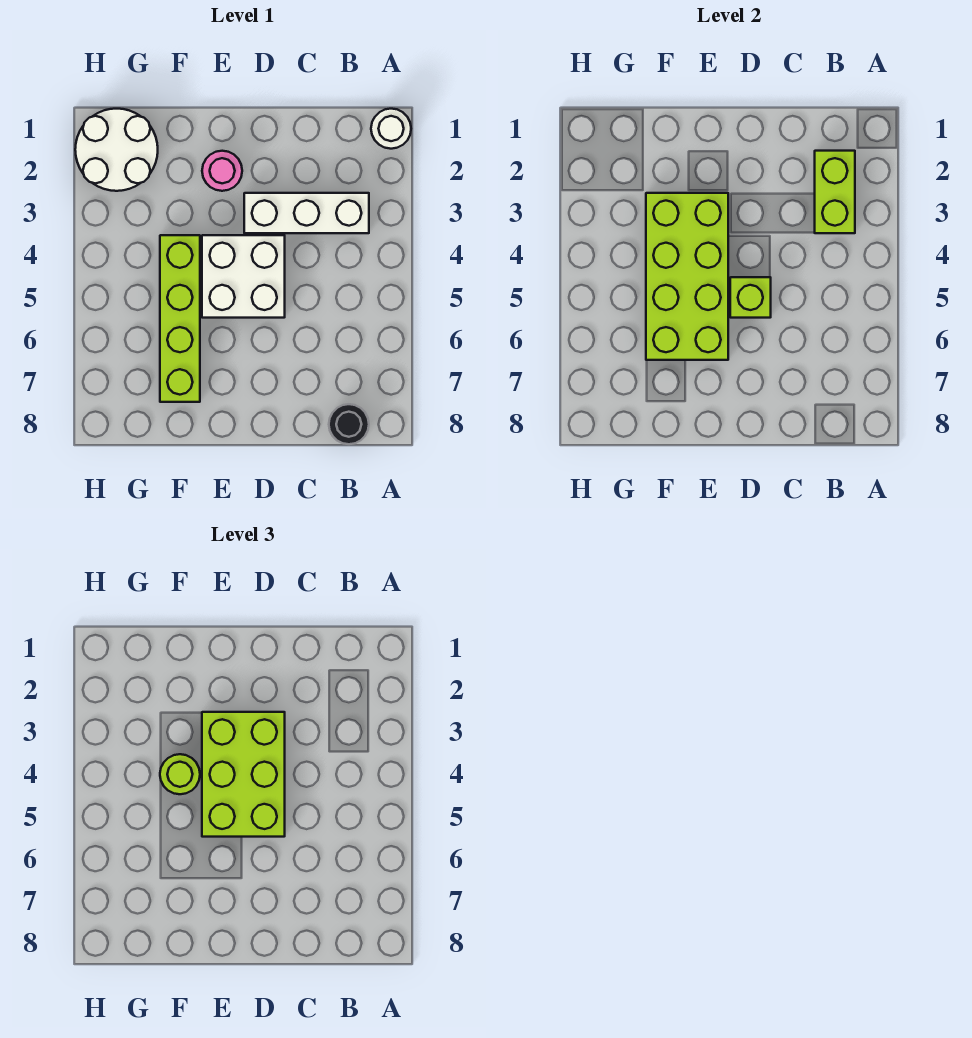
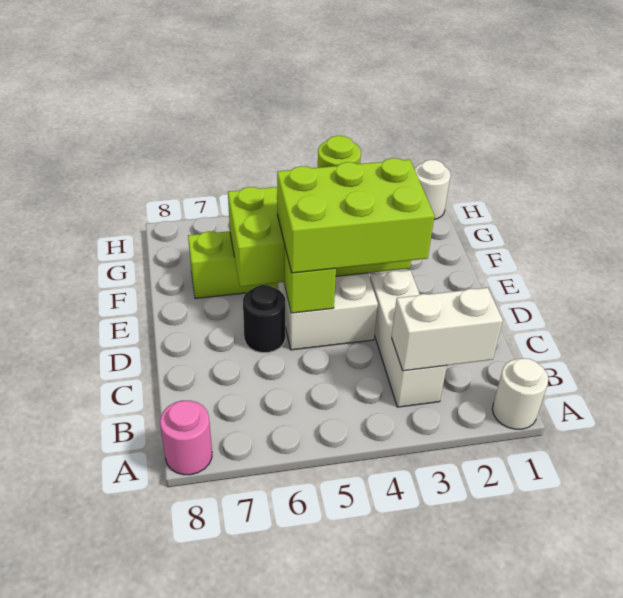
lime brick B2:B3 level 2 -> white brick B2:B3 level 2
black round brick B8 level 1 -> black round brick D6 level 1
pink round brick E2 level 1 -> pink round brick A8 level 1
white round brick G1:H2 level 1 -> white round brick H1 level 1

